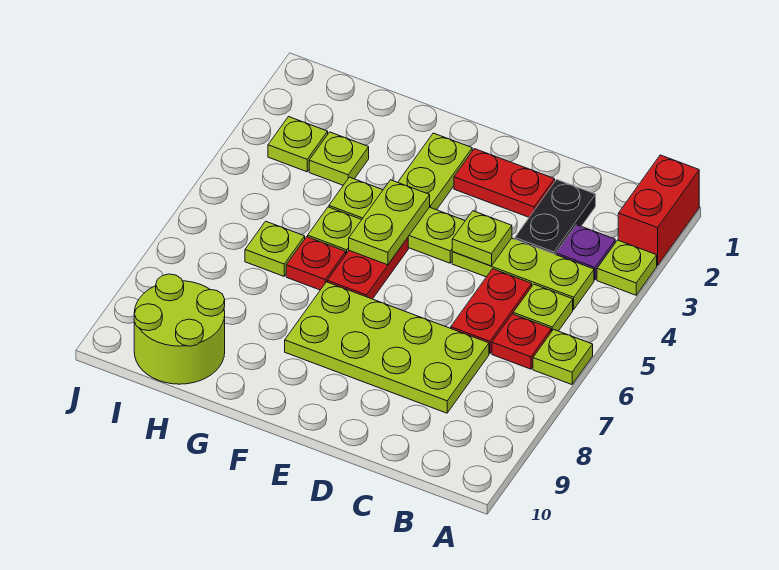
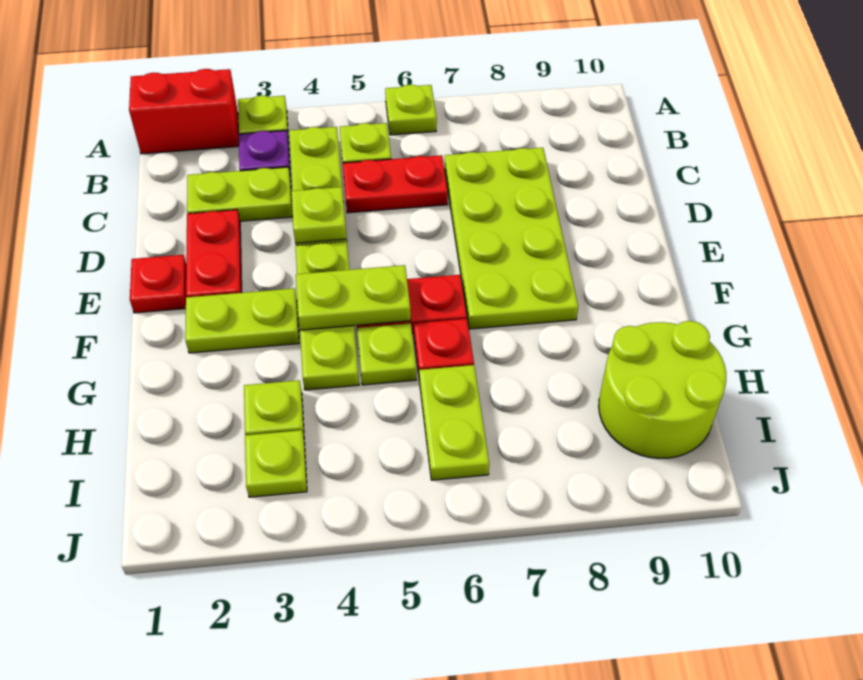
red plate B6 level 1 -> red plate E1 level 1
black plate C2:C3 level 1 -> lime plate C2:C3 level 1
lime plate H6 level 1 -> lime plate H6:I6 level 1

